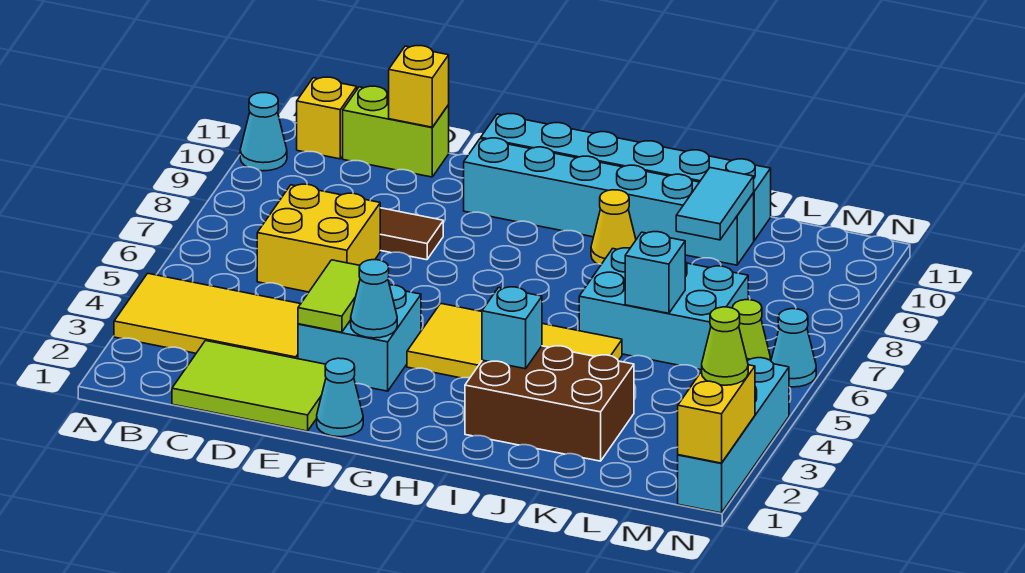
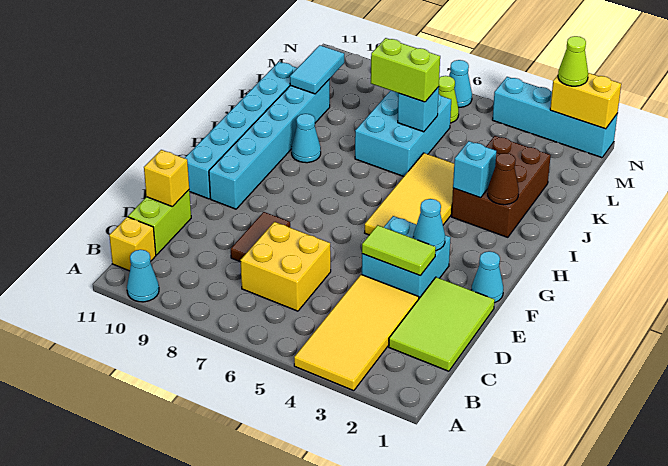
none -> brown cone I2 level 2
yellow cone I9 level 1 -> cyan cone I9 level 1
none -> lime brick K6:K7 level 3
cyan tile K9:K10 level 2 -> cyan tile K10:L10 level 2

